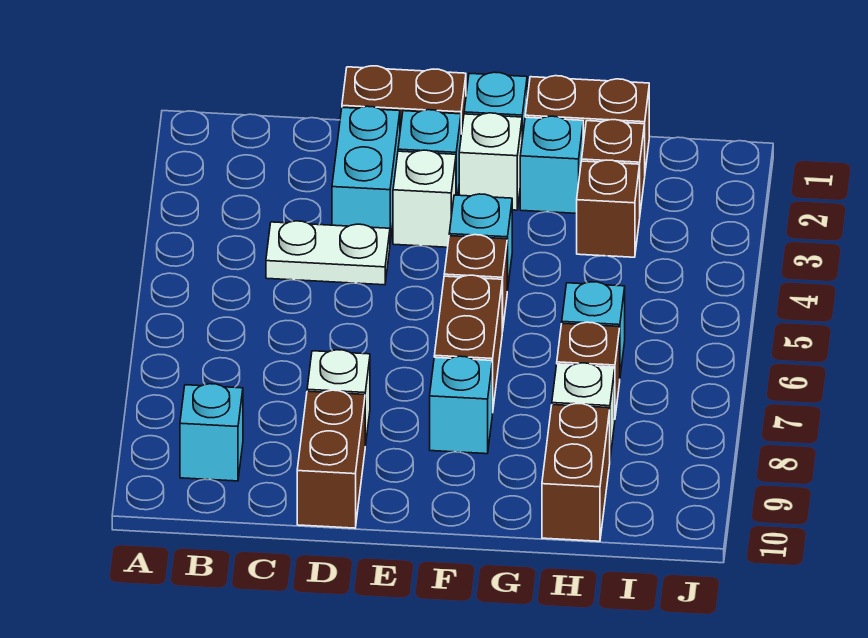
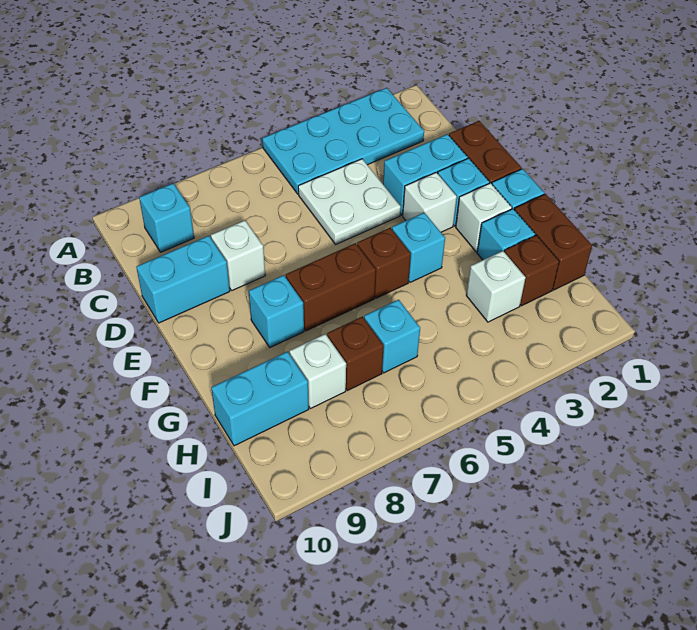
none -> cyan plate A2:B5 level 1
white plate C4:D4 level 1 -> white plate C4:D5 level 1
brown brick D9:D10 level 1 -> cyan brick D9:D10 level 1
brown brick H3 level 1 -> white brick H3 level 1
brown brick H9:H10 level 1 -> cyan brick H9:H10 level 1

